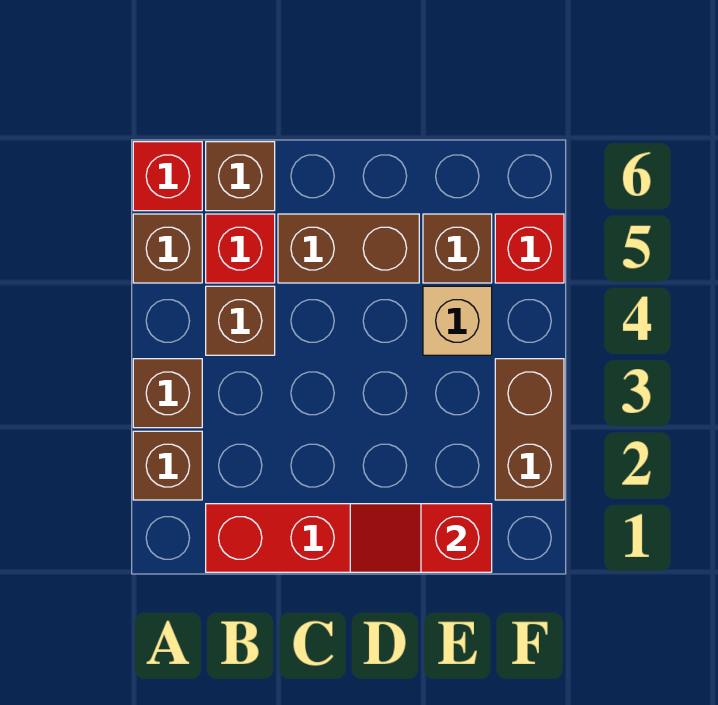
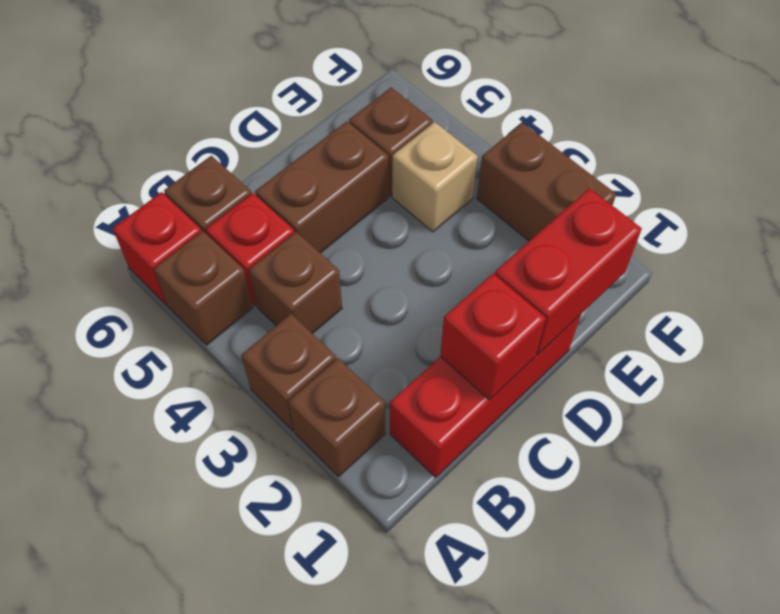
red slope D1:E1 level 2 top E -> red brick D1:E1 level 2
red brick F5 level 1 -> red brick C1 level 2

